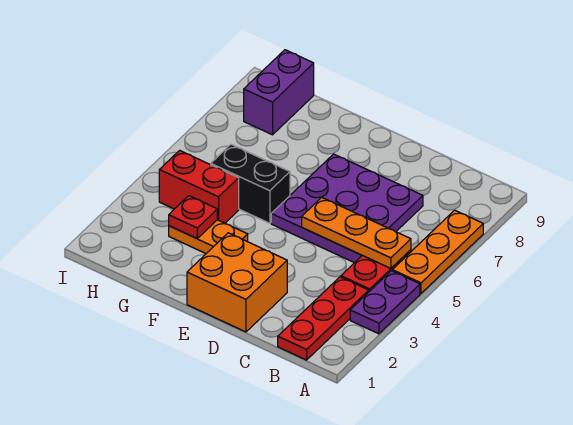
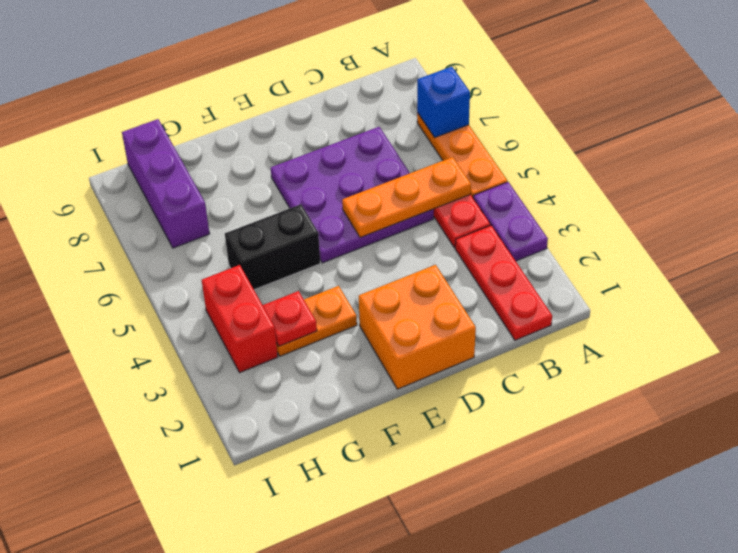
none -> blue brick A7 level 2
red brick G4:H4 level 1 -> red brick H3:H4 level 1
purple brick H8:H9 level 1 -> purple brick H7:H9 level 1

